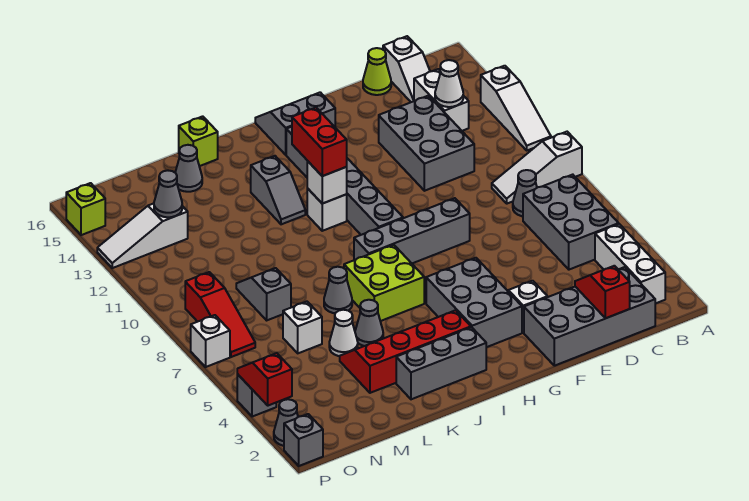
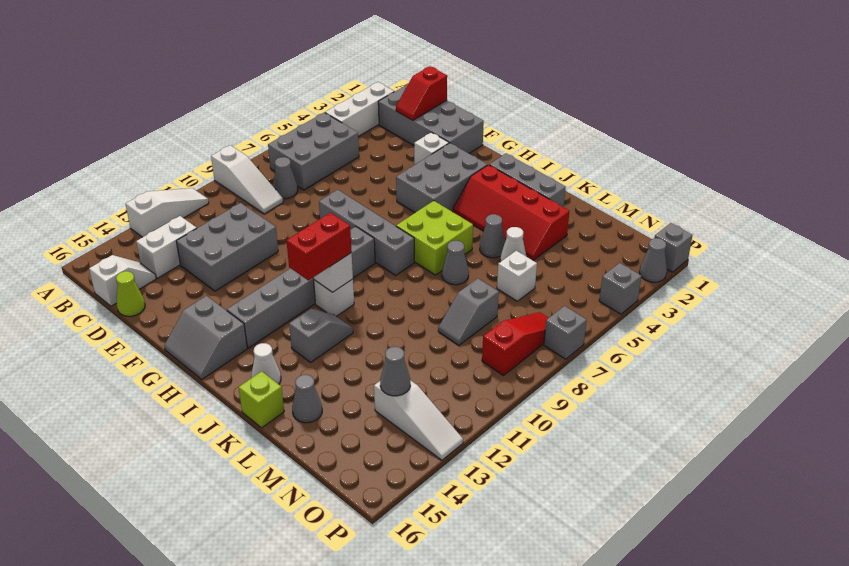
white cone C13 level 2 -> white cone J15 level 1
red slope P3:P4 level 2 top 3 -> none
white brick P7 level 1 -> grey brick P7 level 1
lime brick P15 level 1 -> none

